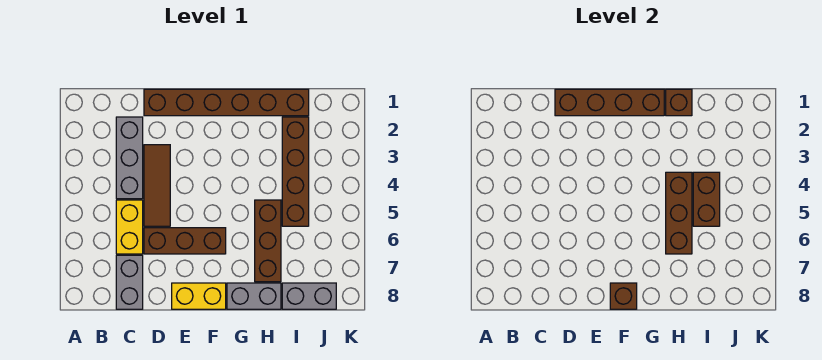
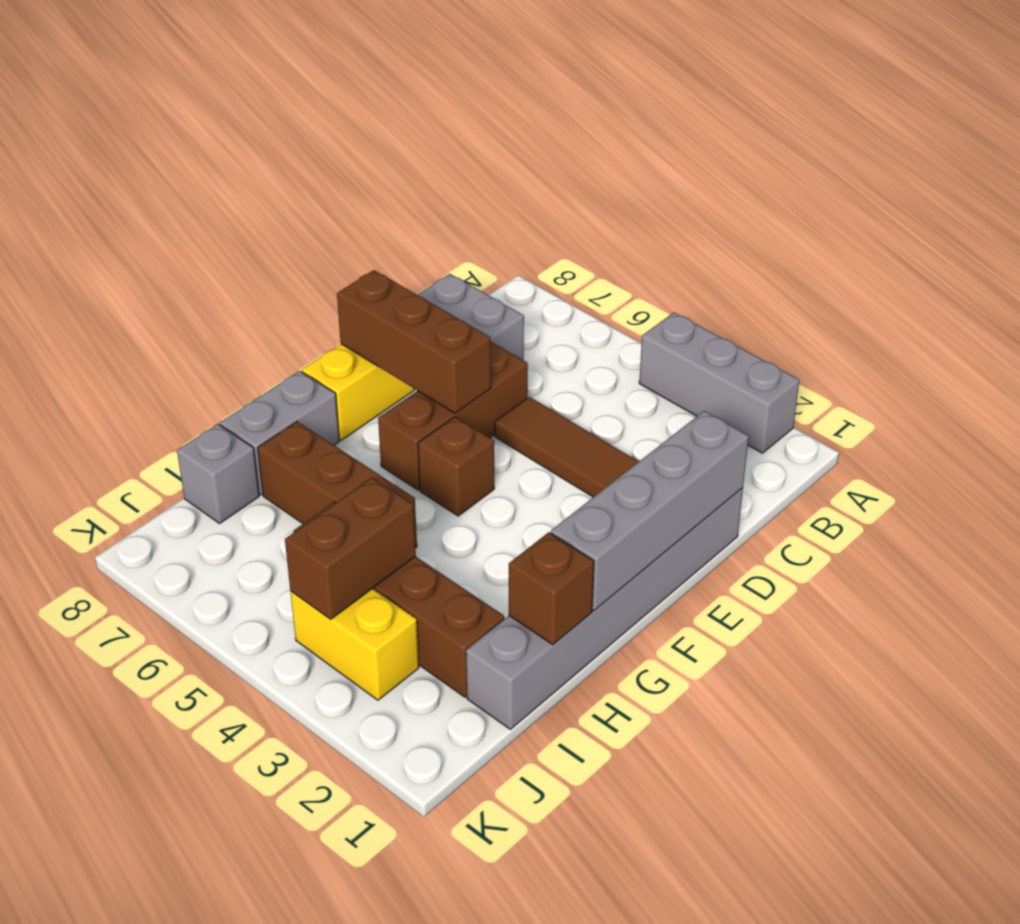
grey brick C2:C4 level 1 -> grey brick A2:A4 level 1
yellow brick C5:C6 level 1 -> yellow brick J3:J4 level 1
brown brick D1:I1 level 1 -> grey brick D1:I1 level 1
brown brick D1:G1 level 2 -> grey brick D1:G1 level 2
brown brick F8 level 2 -> brown brick F5 level 1
brown brick H4:H6 level 2 -> brown brick E6:E8 level 2
brown brick I4:I5 level 2 -> brown brick I4:J4 level 2
grey brick I8:J8 level 1 -> grey brick I8 level 1

